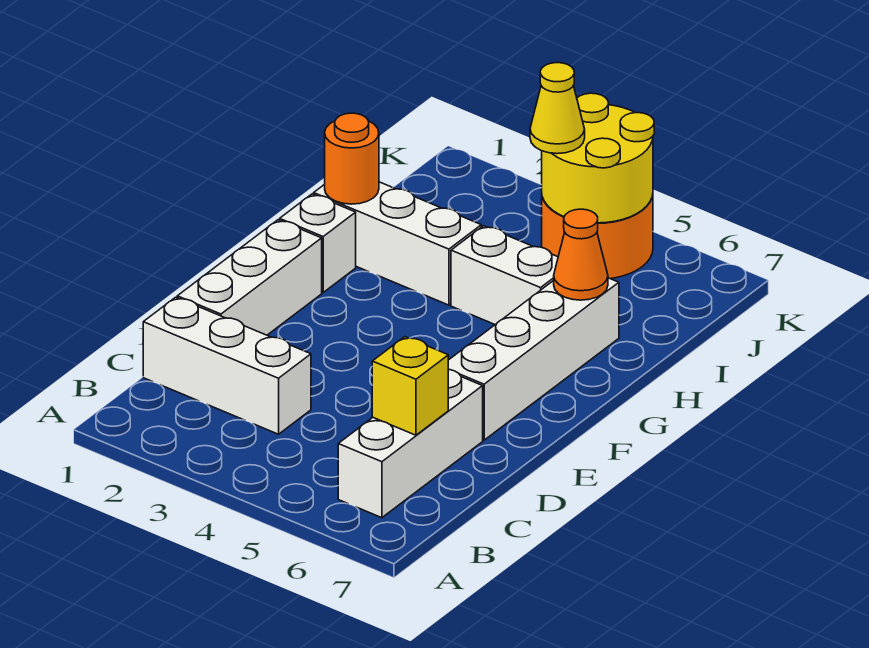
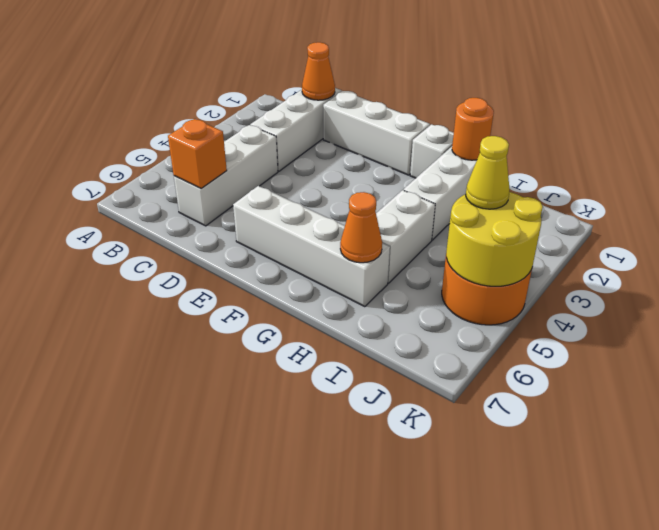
white brick B6:D6 level 1 -> white brick C4:C6 level 1
none -> orange cone C1 level 2
yellow brick C6 level 2 -> orange brick C6 level 2

